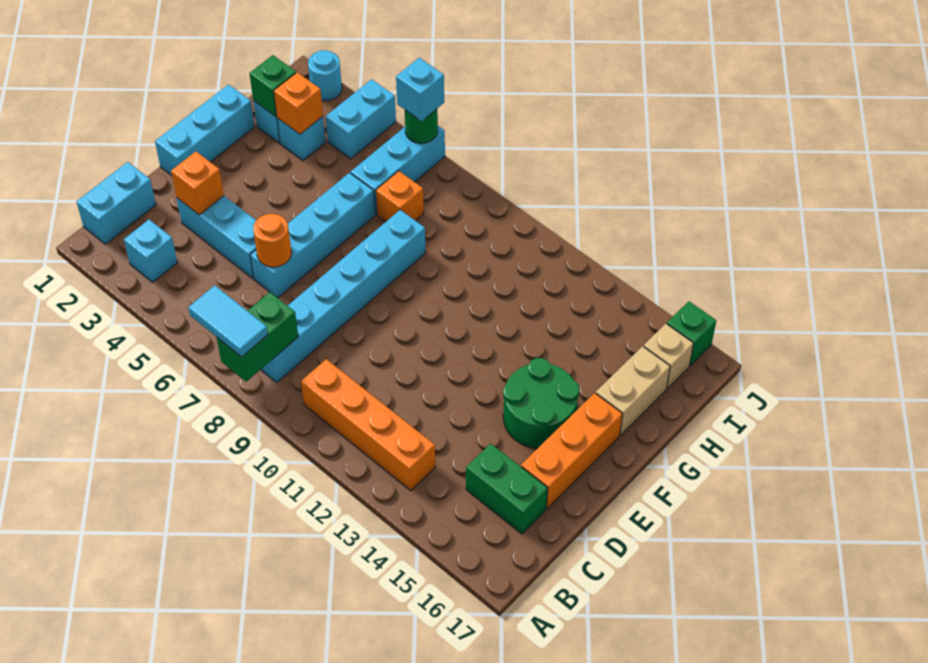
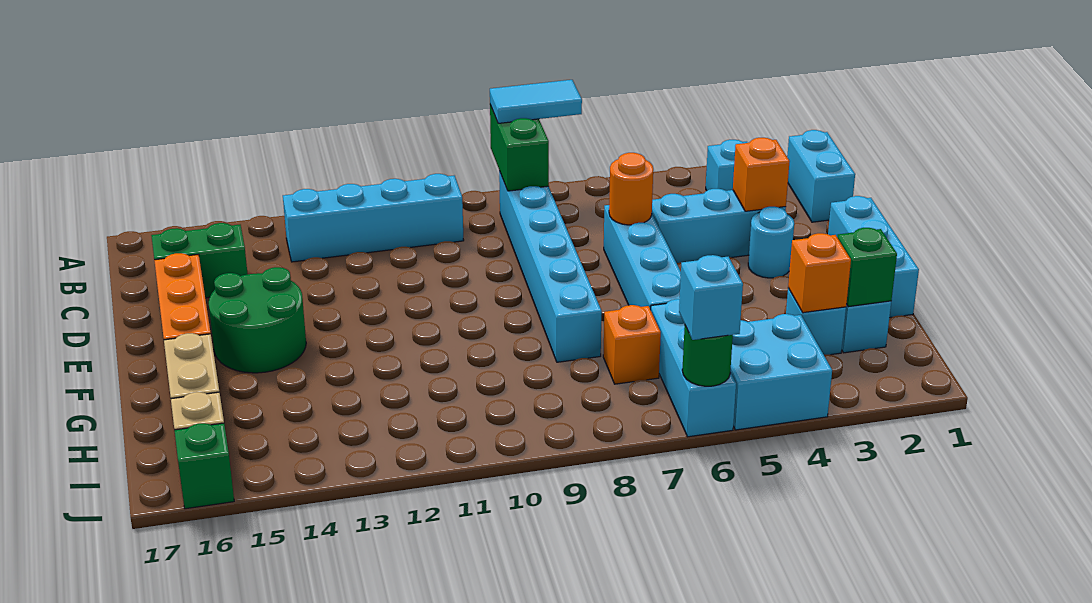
orange brick B10:B13 level 1 -> cyan brick B10:B13 level 1
cyan brick I4:J4 level 1 -> cyan brick I4:J5 level 1
cyan round brick J2 level 1 -> cyan round brick E3 level 1

